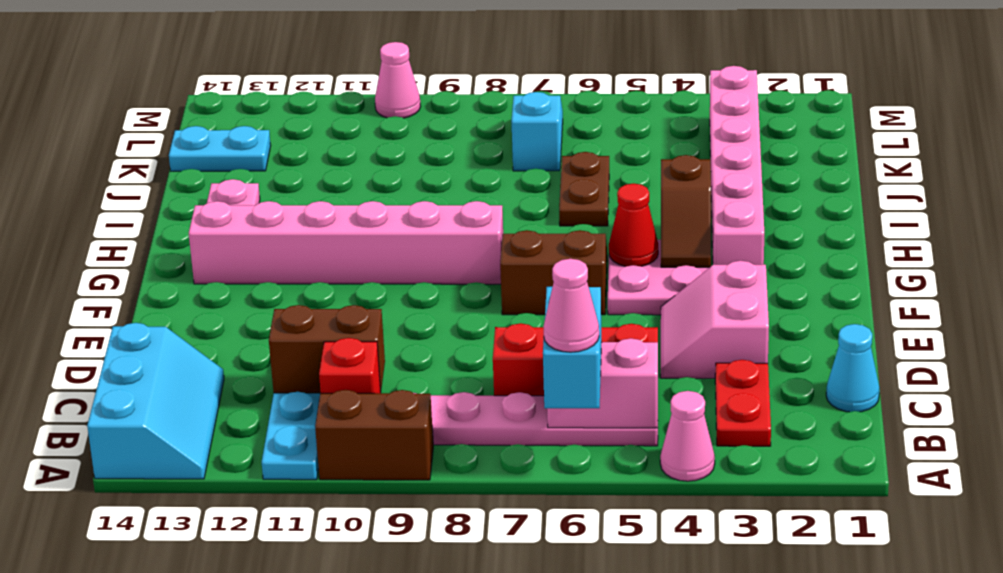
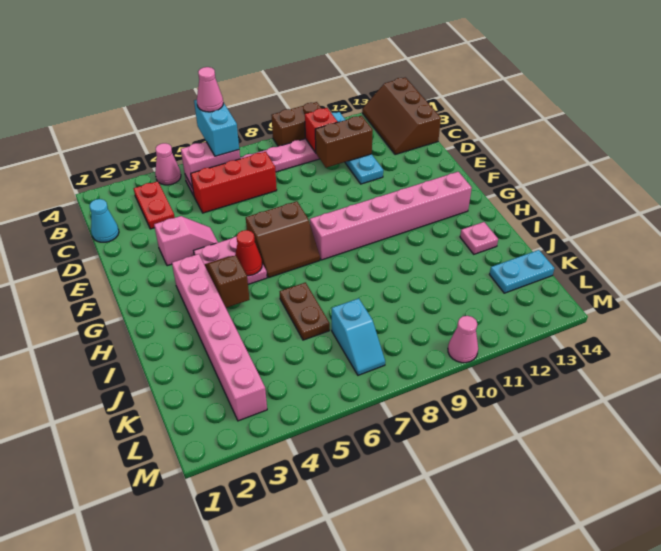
cyan slope A13:C14 level 1 top 14 -> brown slope A13:C14 level 1 top 14
pink slope D3:E4 level 1 top 3 -> pink slope E3:E4 level 1 top 3

